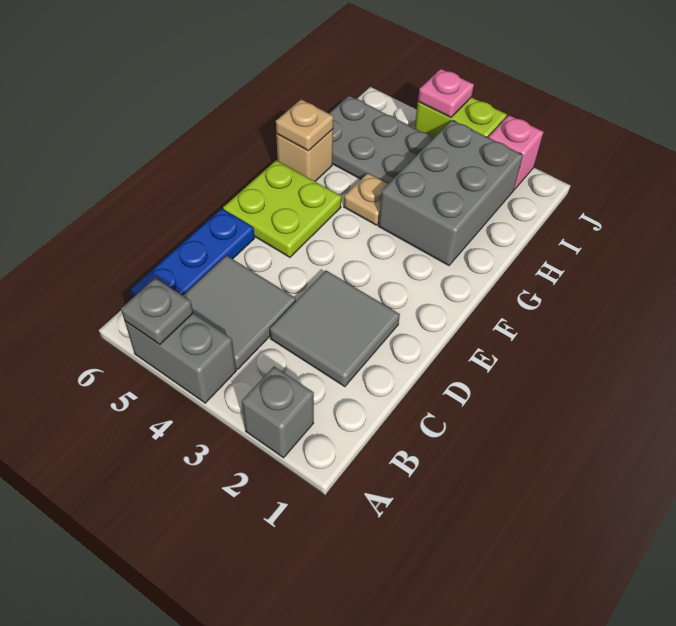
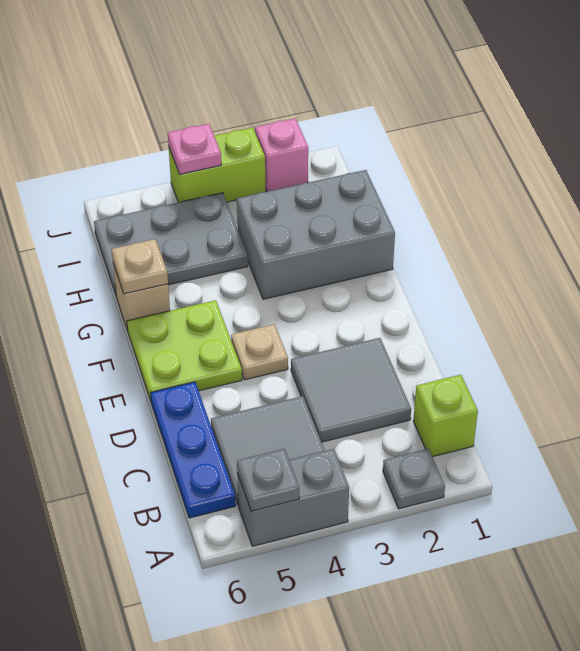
grey brick A2 level 1 -> grey plate A2 level 1
none -> lime brick B1 level 1
grey brick G2:I3 level 1 -> grey brick G1:H3 level 1
tan plate G4 level 1 -> tan plate E4 level 1

